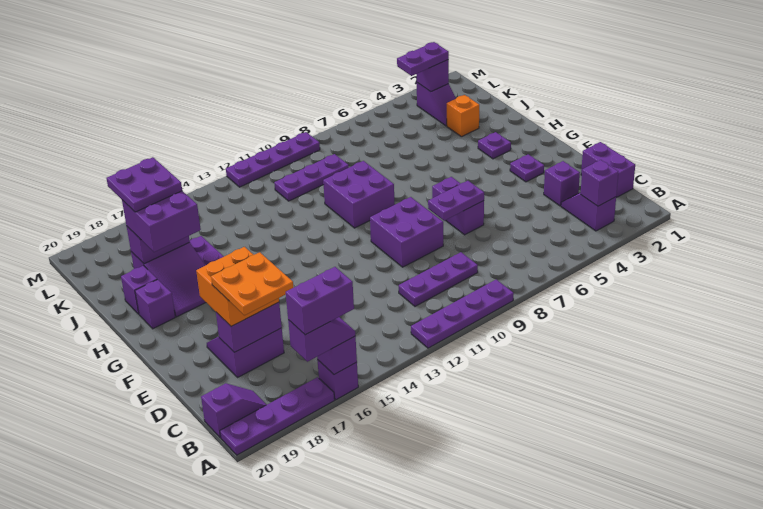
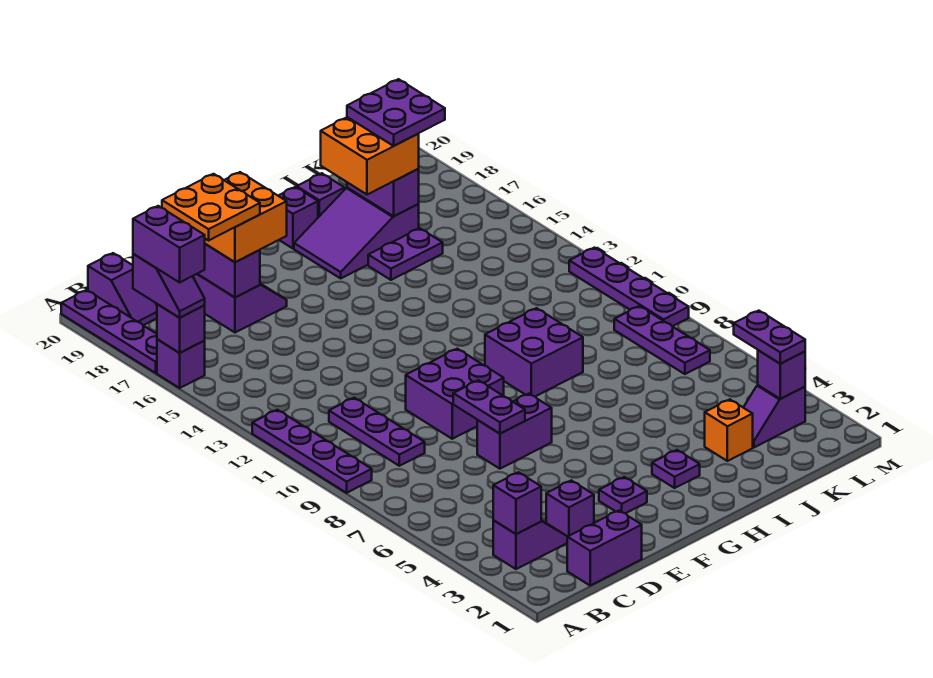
purple brick I17:J18 level 3 -> orange brick I17:J18 level 3
purple plate K9:K11 level 1 -> purple plate L7:L9 level 1

